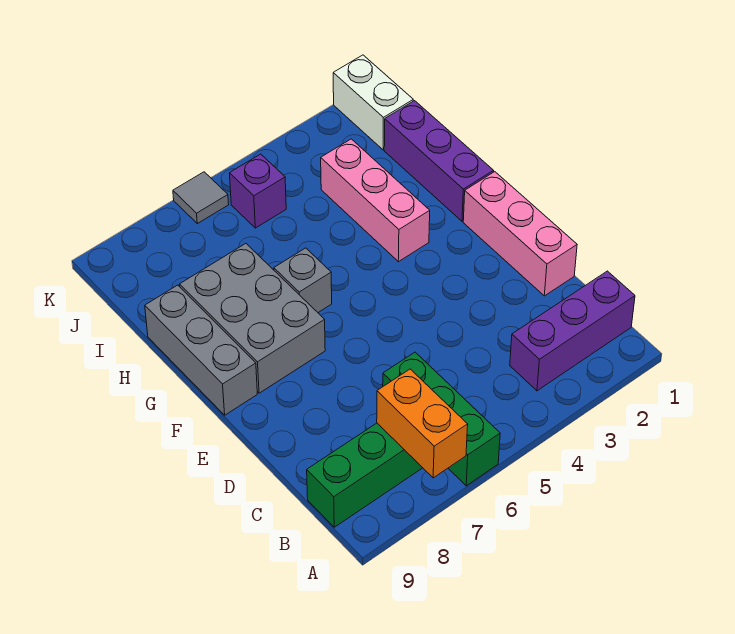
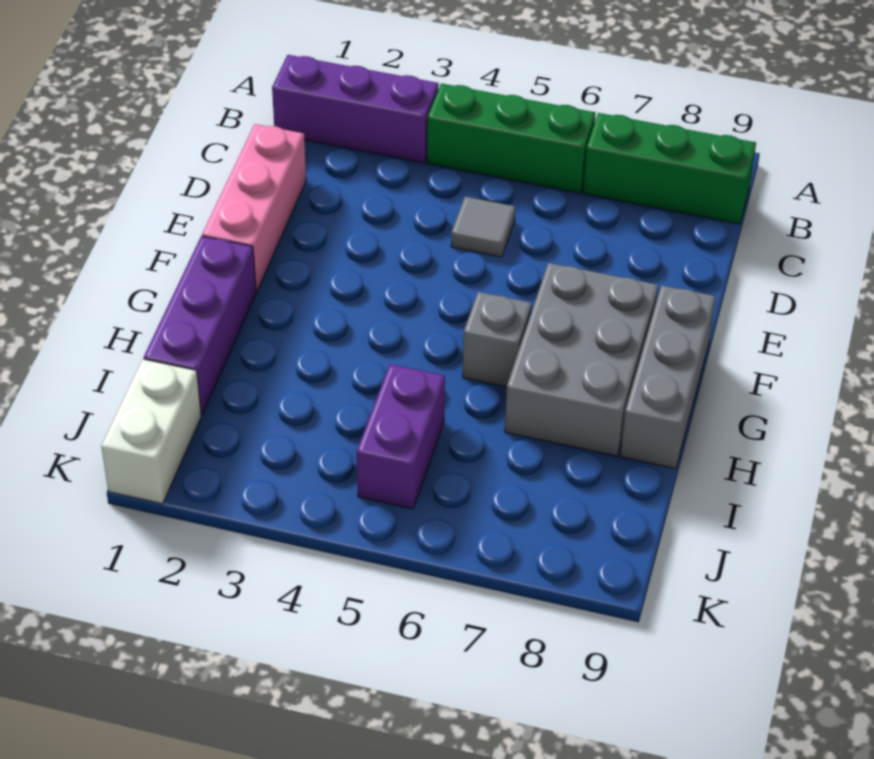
green brick A6:C6 level 1 -> green brick B4:B6 level 1
orange brick A7:B7 level 2 -> none
pink brick G3:I3 level 1 -> none
purple brick J5 level 1 -> purple brick I5:J5 level 1
grey tile K6 level 1 -> grey tile D5 level 1

